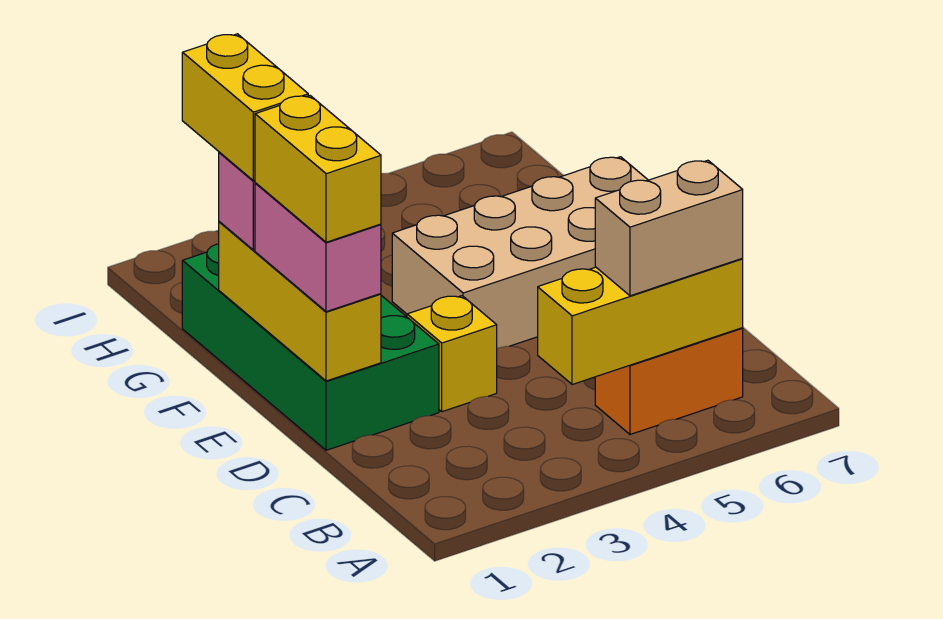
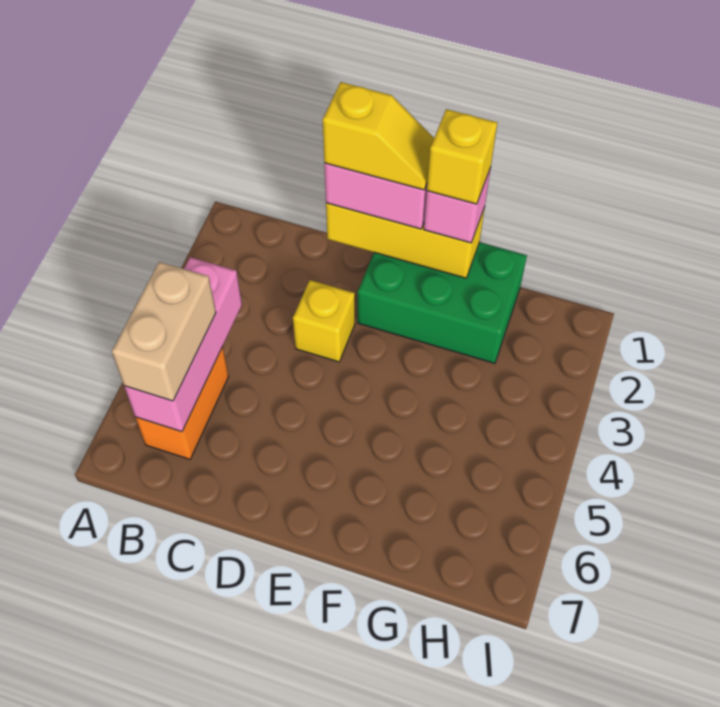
yellow brick B4:B6 level 2 -> pink brick B4:B6 level 2
green brick D1:G2 level 1 -> green brick E1:G2 level 1
yellow brick D1:E1 level 4 -> yellow slope D1:E1 level 4 top D
tan brick E4:F7 level 1 -> none
yellow brick F1:G1 level 4 -> yellow brick F1 level 4

